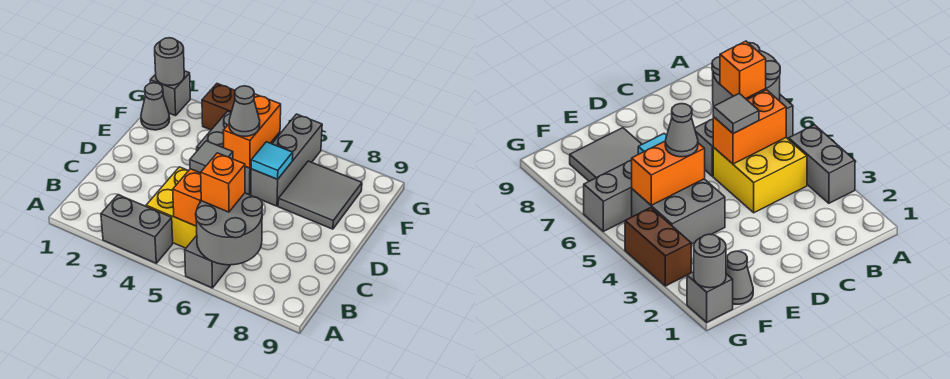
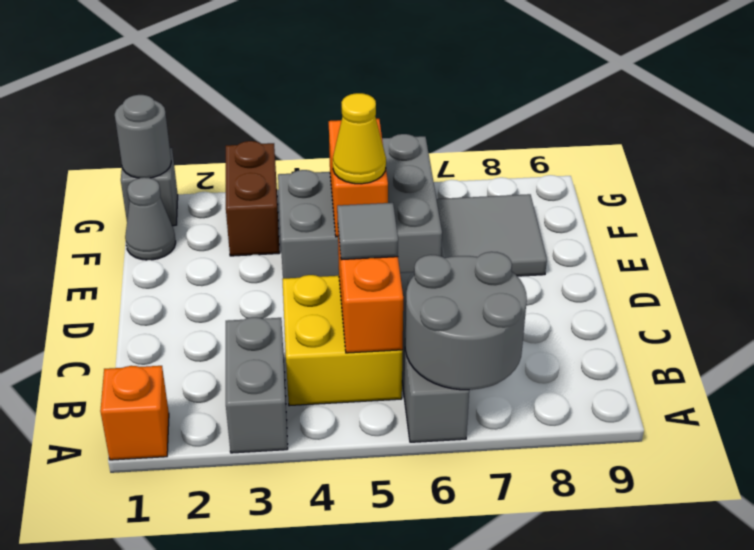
grey brick A3:A4 level 1 -> grey brick A3:B3 level 1
orange brick B6 level 3 -> orange brick A1 level 1
grey cone E5 level 3 -> yellow cone E5 level 3
cyan tile E6 level 2 -> none
brown brick G3:G4 level 1 -> brown brick F3:G3 level 1

